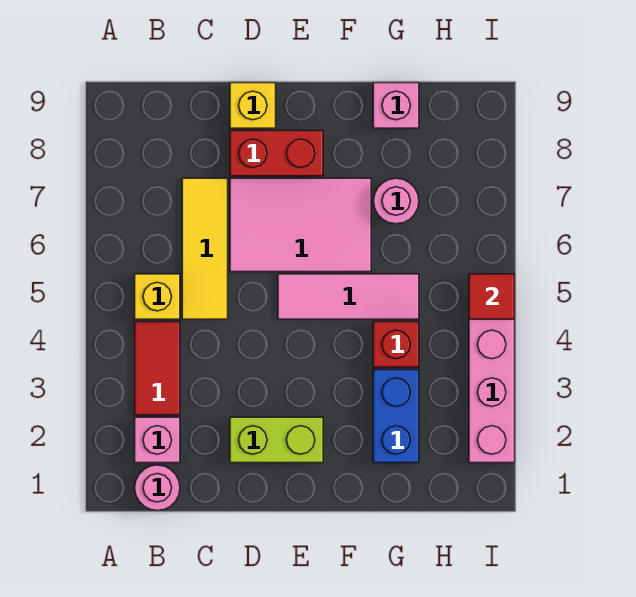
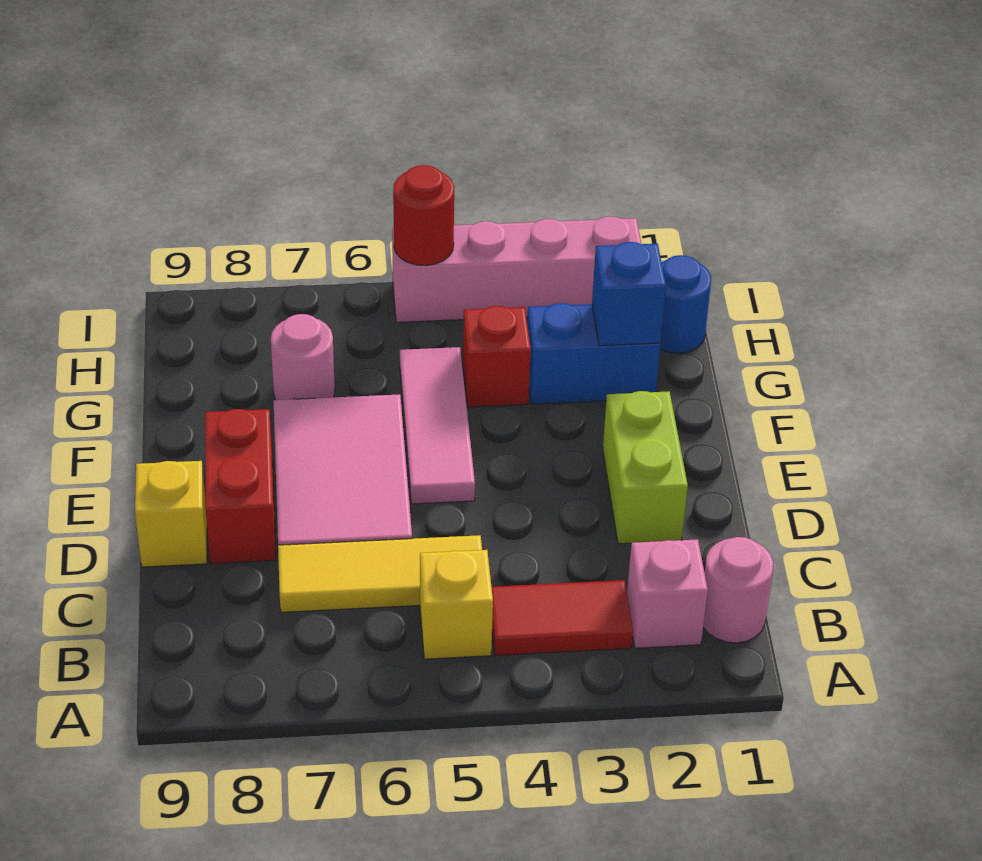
none -> blue brick G2 level 2
pink brick G9 level 1 -> none
none -> blue round brick H1 level 1
red tile I5 level 2 -> red round brick I5 level 2

